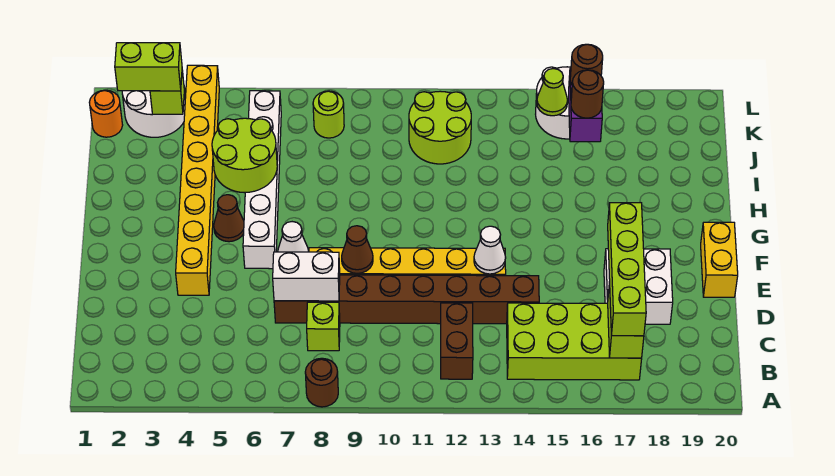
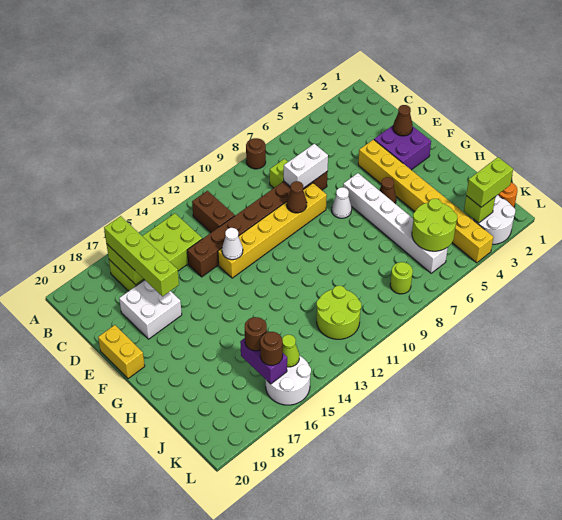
none -> purple brick E2:F3 level 1
none -> brown cone E2 level 2
lime round brick H5:I6 level 2 -> lime round brick J5:K6 level 2

